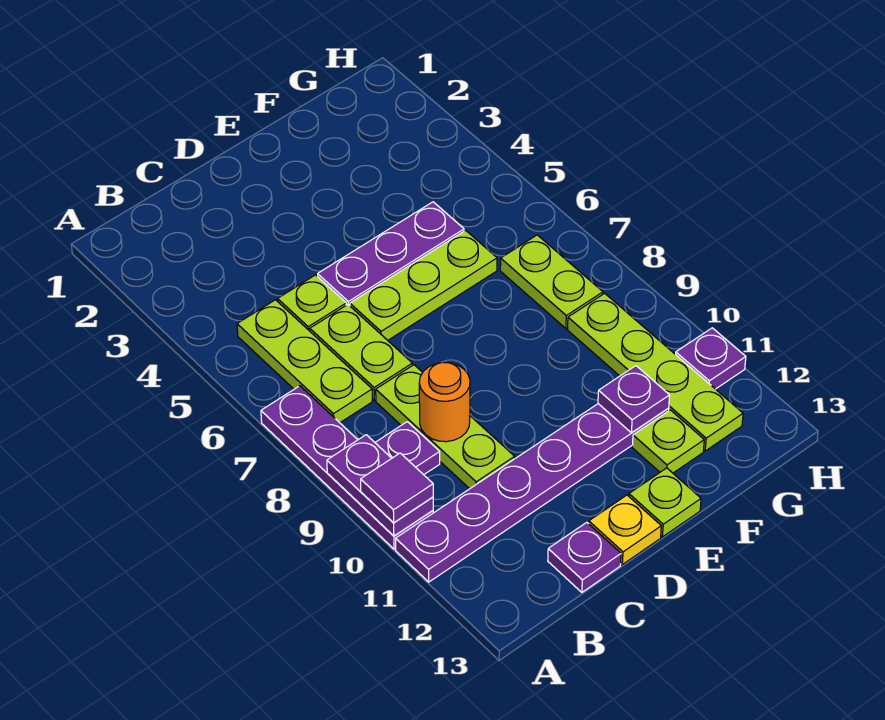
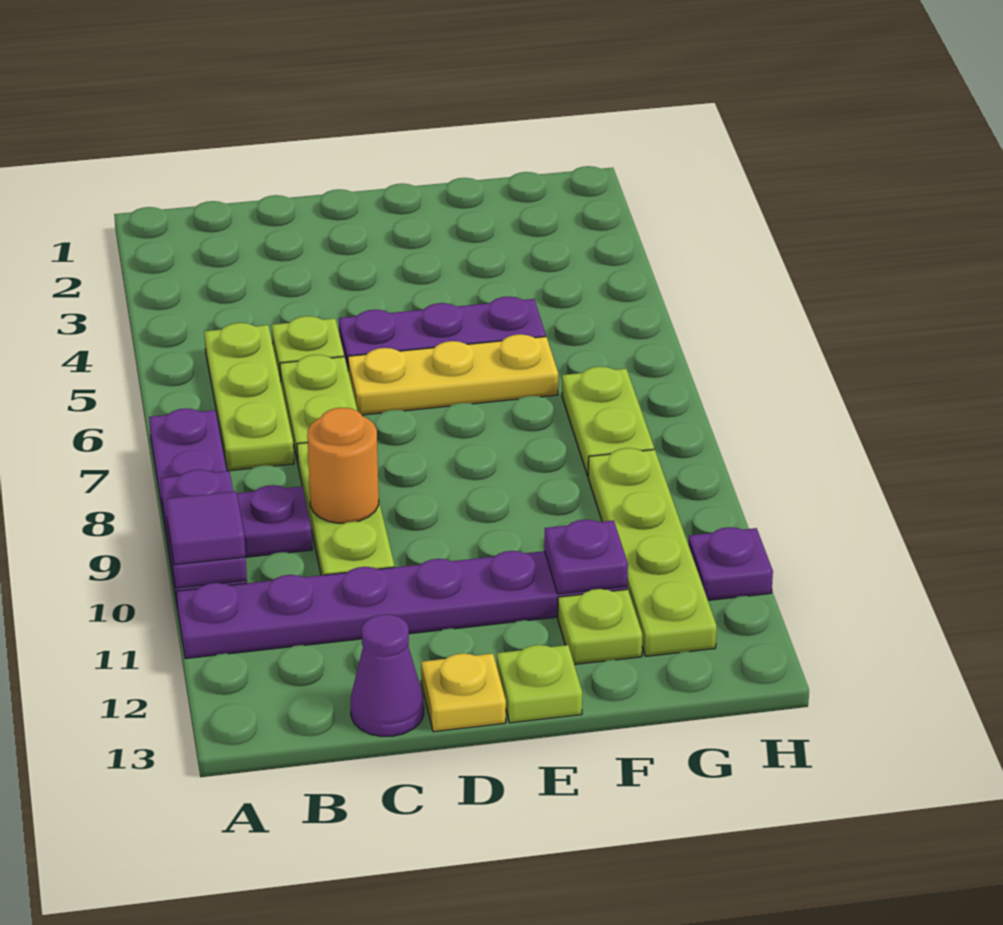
purple plate C13 level 1 -> purple cone C13 level 1
lime plate D6:F6 level 1 -> yellow plate D6:F6 level 1

